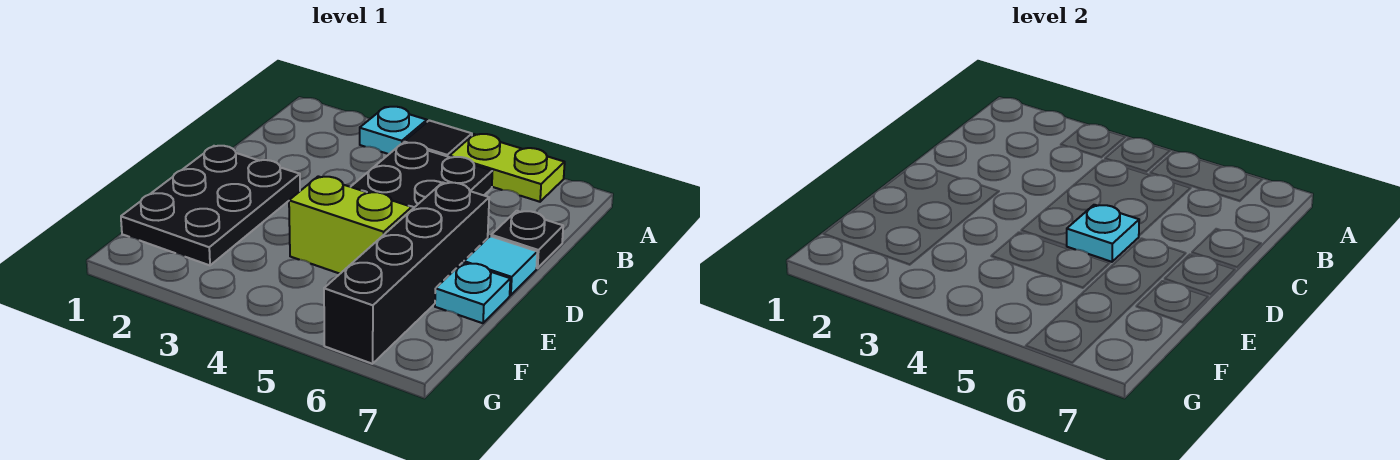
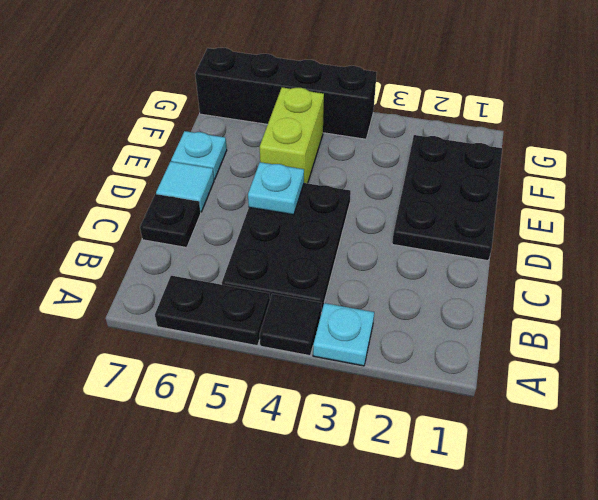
lime plate A5:A6 level 1 -> black plate A5:A6 level 1
black brick D6:G6 level 1 -> black brick G4:G7 level 1
lime brick E4:E5 level 1 -> lime brick E5:F5 level 1

